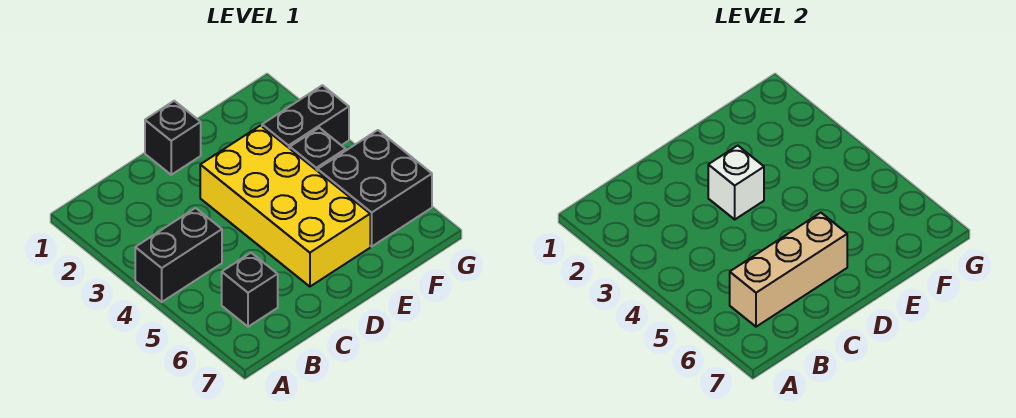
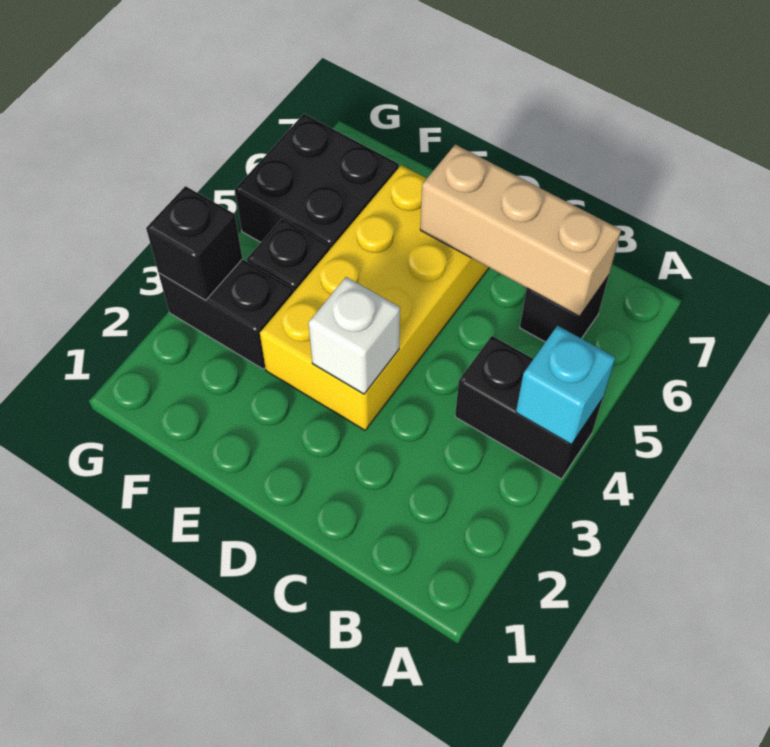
none -> cyan brick A4 level 2
black brick D1 level 1 -> black brick G3 level 2

